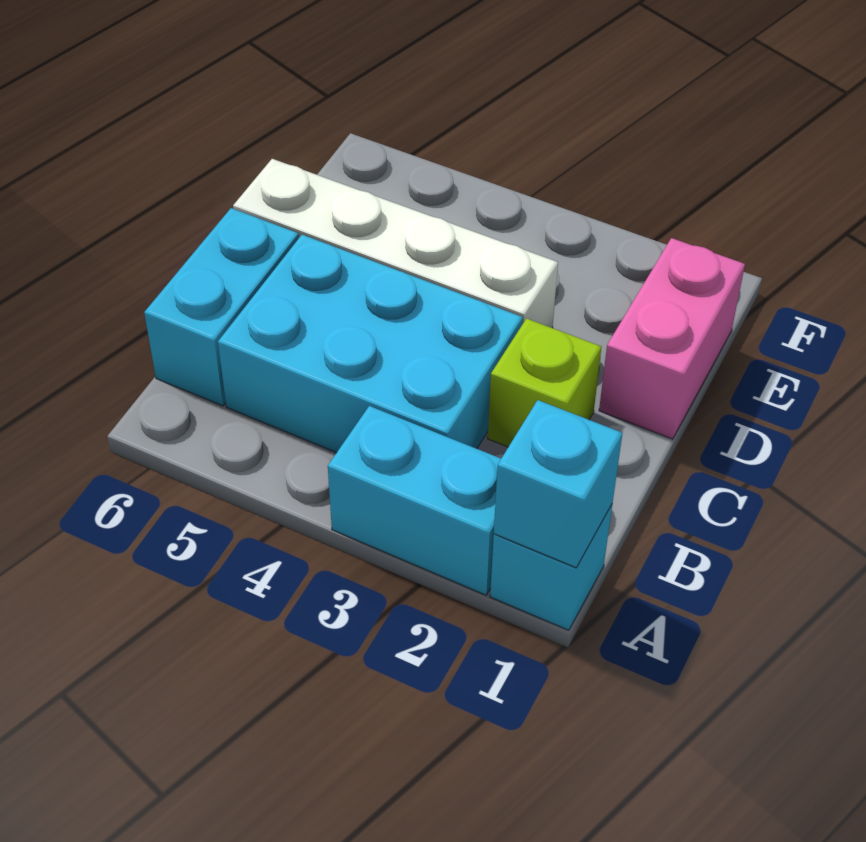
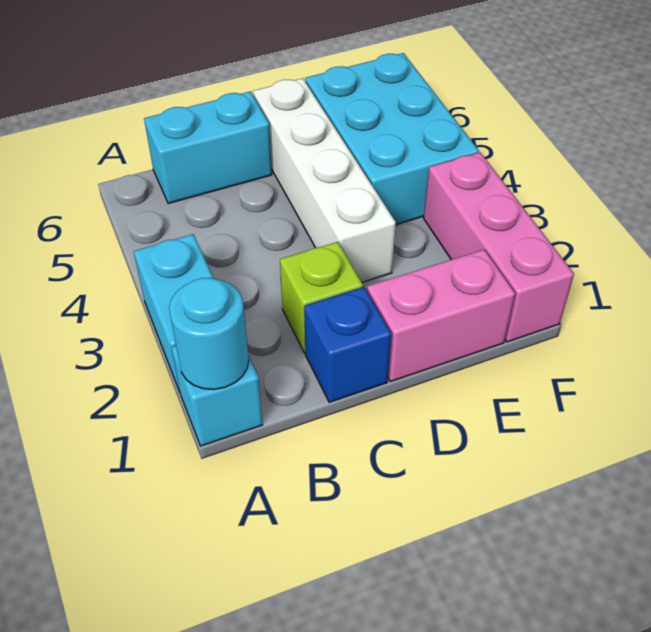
cyan brick A1 level 2 -> cyan round brick A1 level 2
cyan brick B3:C5 level 1 -> cyan brick E4:F6 level 1
none -> blue brick C1 level 1
none -> pink brick F1:F3 level 1

